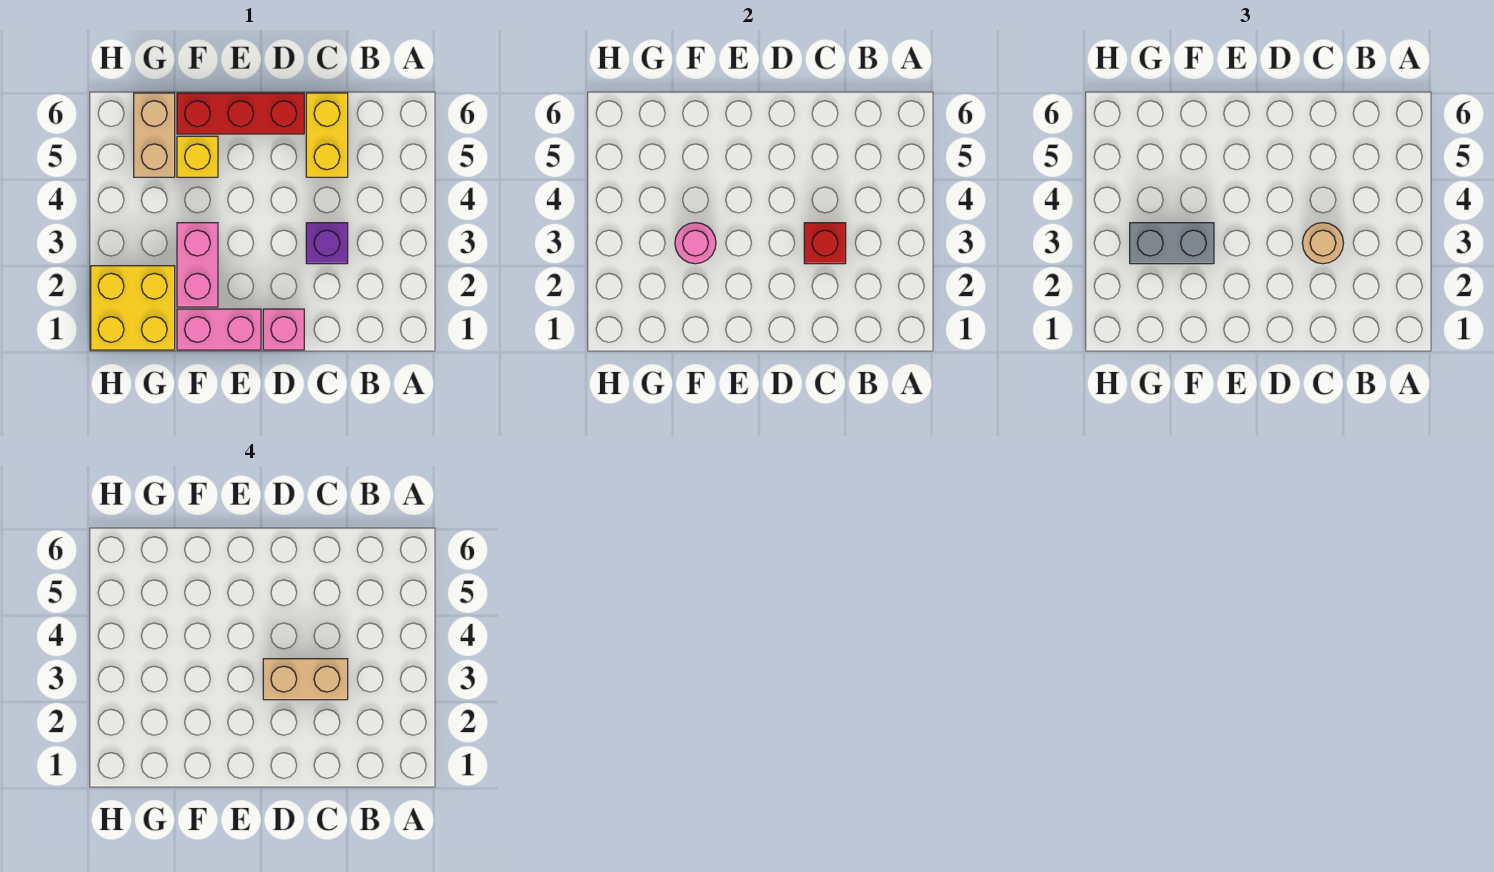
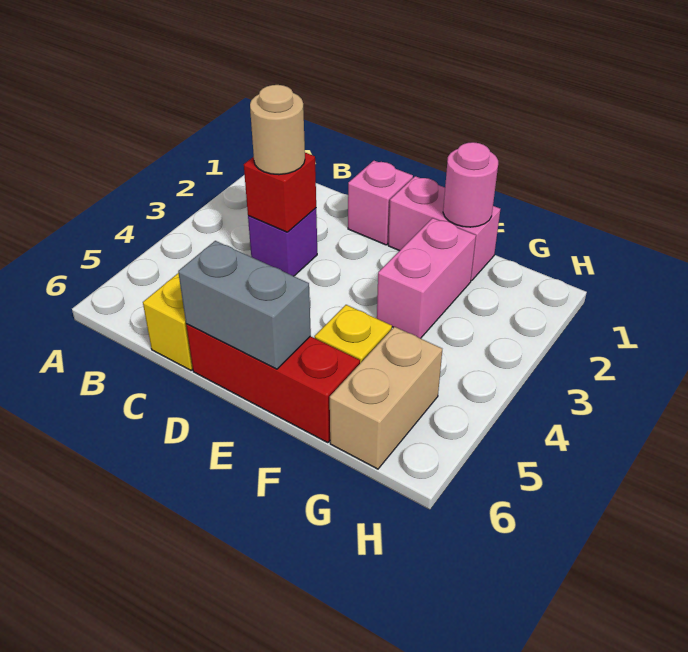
tan brick C3:D3 level 4 -> none
pink round brick F3 level 2 -> pink round brick F1 level 2
grey brick F3:G3 level 3 -> grey brick D6:E6 level 2
yellow brick G1:H2 level 1 -> none

